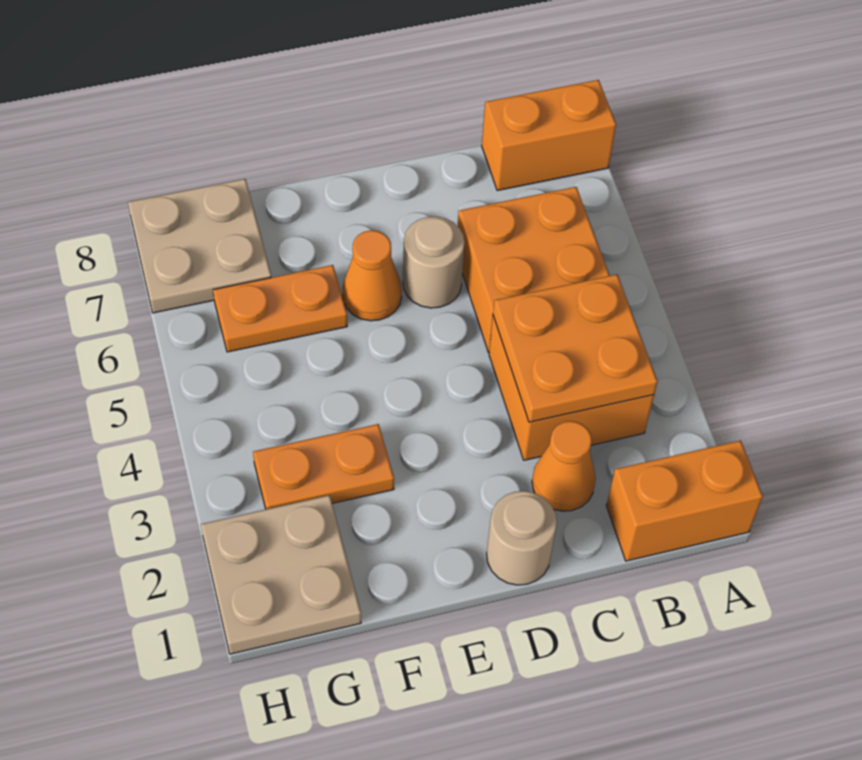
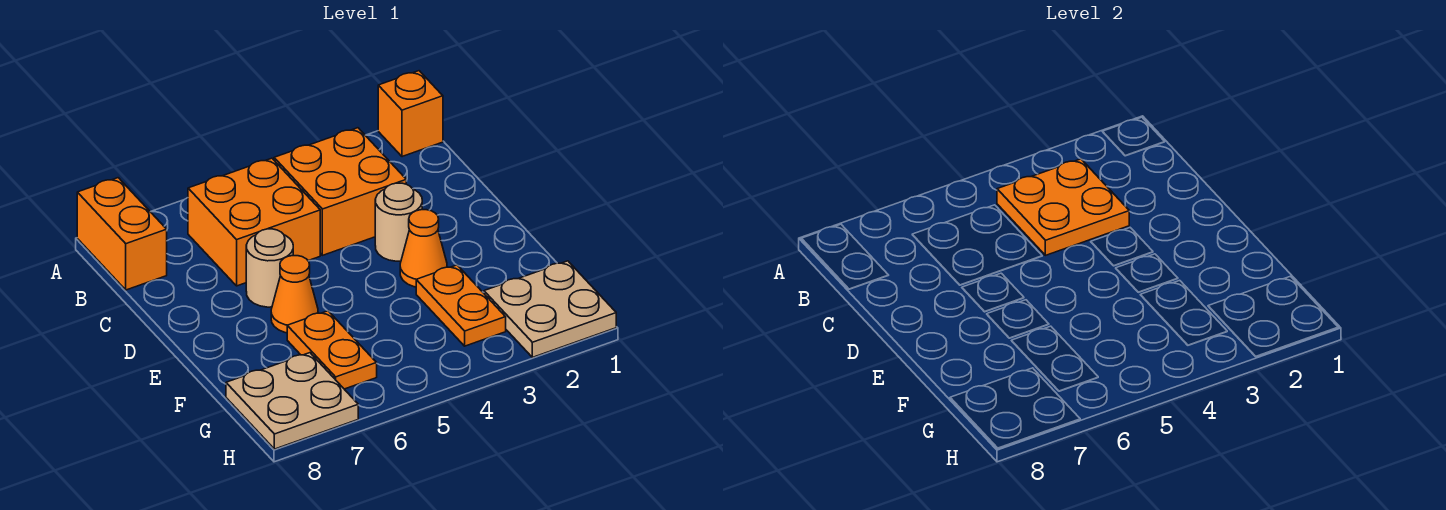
orange brick A1:B1 level 1 -> orange brick A1 level 1
orange cone C2 level 1 -> orange cone E3 level 1
tan round brick D1 level 1 -> tan round brick D3 level 1

